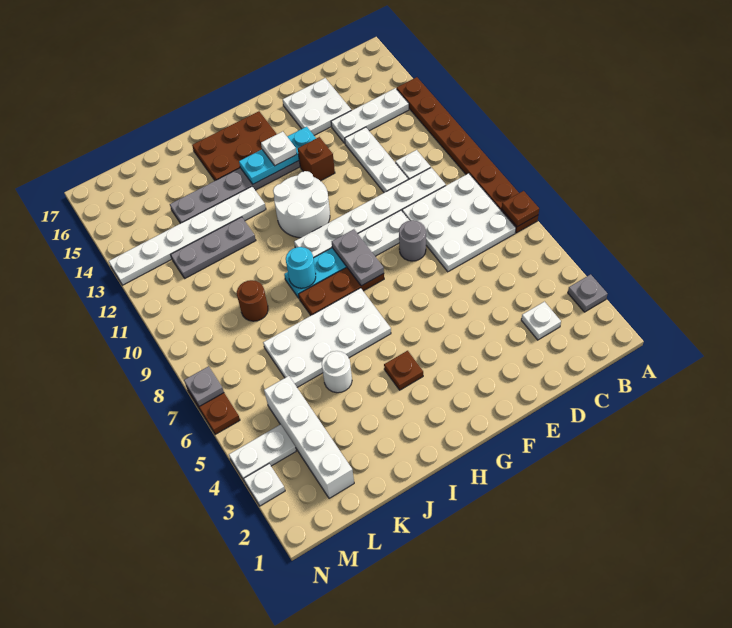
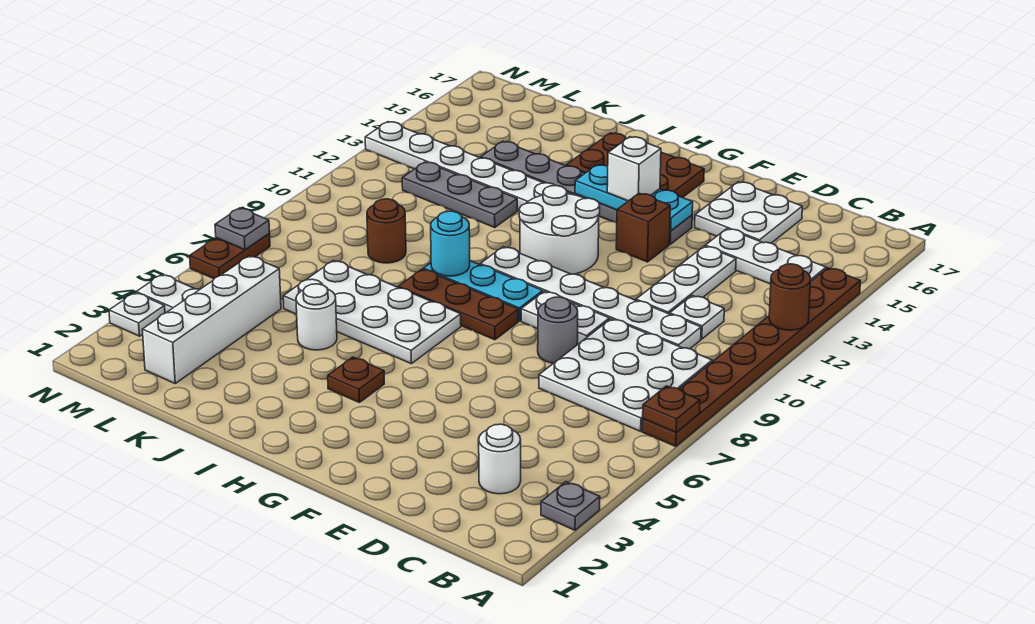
none -> brown round brick A12 level 2
white plate C3 level 1 -> white round brick C3 level 1
grey plate G8:G9 level 2 -> none
white plate G14 level 3 -> white brick G14 level 3

